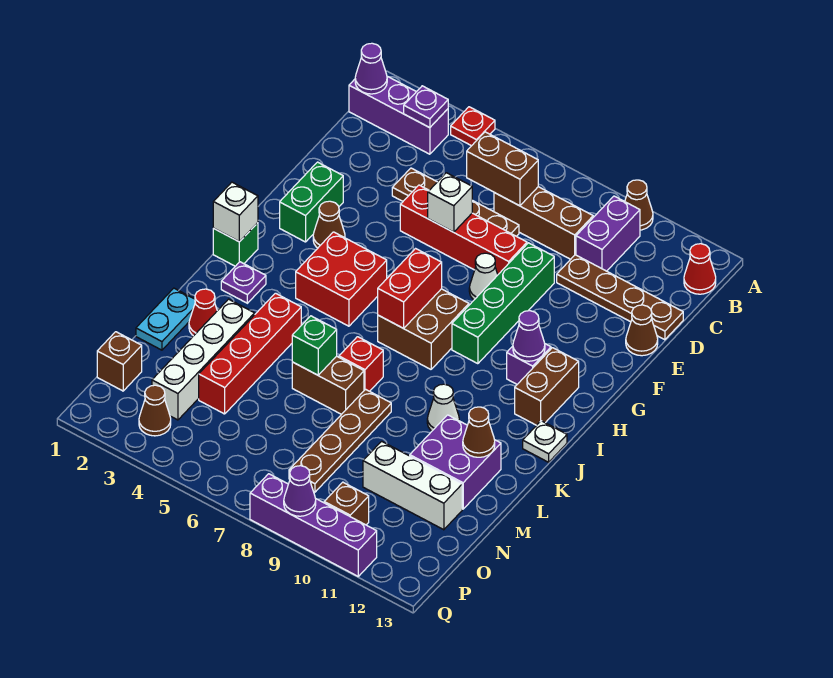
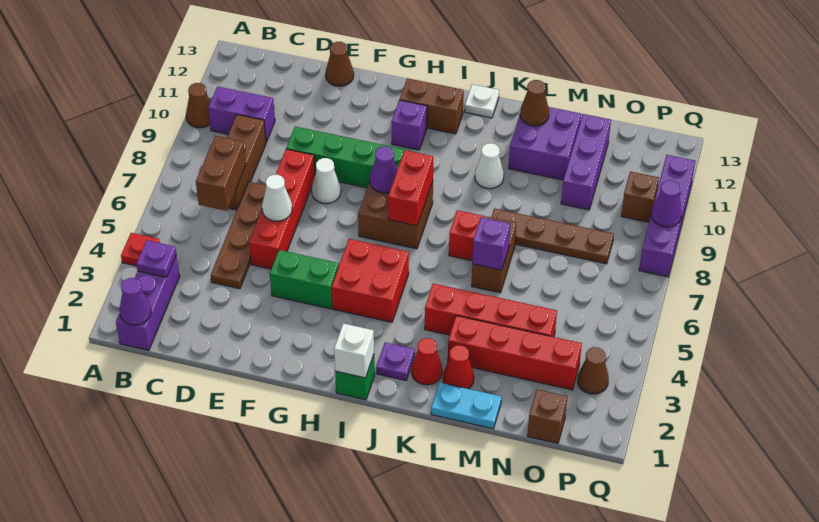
red cone B13 level 1 -> red cone K2 level 1
brown plate D10:D13 level 1 -> none
white brick E6 level 2 -> white cone E6 level 2
green brick F2:G2 level 1 -> green brick F4:G4 level 1
brown cone G3 level 1 -> none
red brick H7:I7 level 2 -> red brick I7:I8 level 2
purple cone H11 level 2 -> purple cone H8 level 2
white brick L3:O3 level 1 -> red brick L3:O3 level 1
green brick L6 level 2 -> purple brick L6 level 2
white brick N10:N12 level 1 -> purple brick N10:N12 level 1

